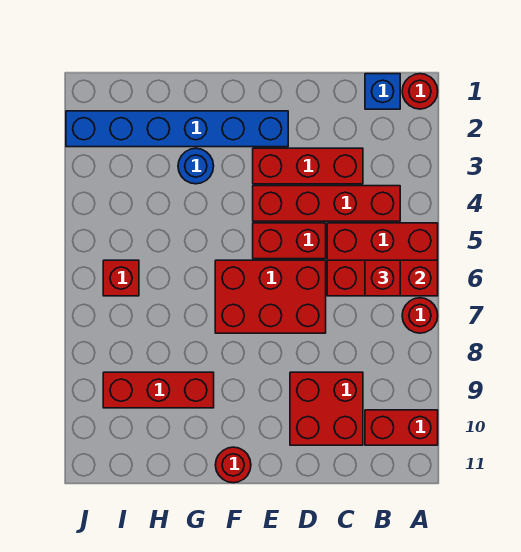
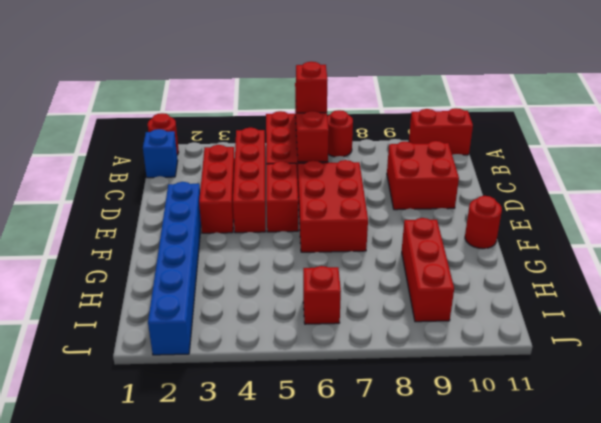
red brick A10:B10 level 1 -> red brick A10:A11 level 1
blue round brick G3 level 1 -> none

